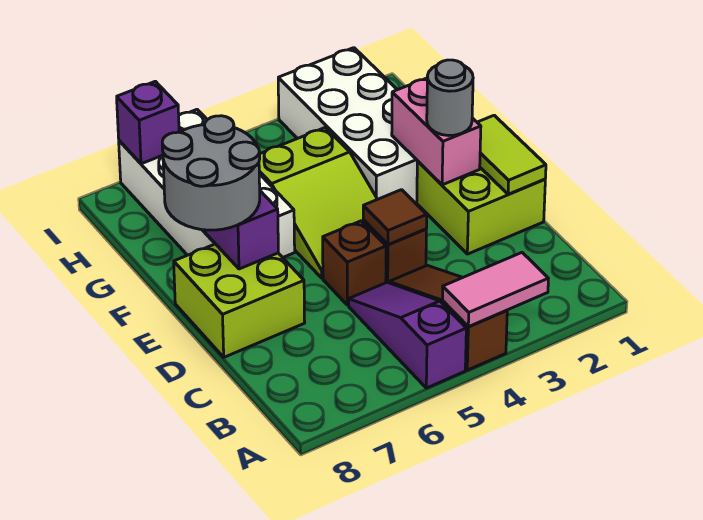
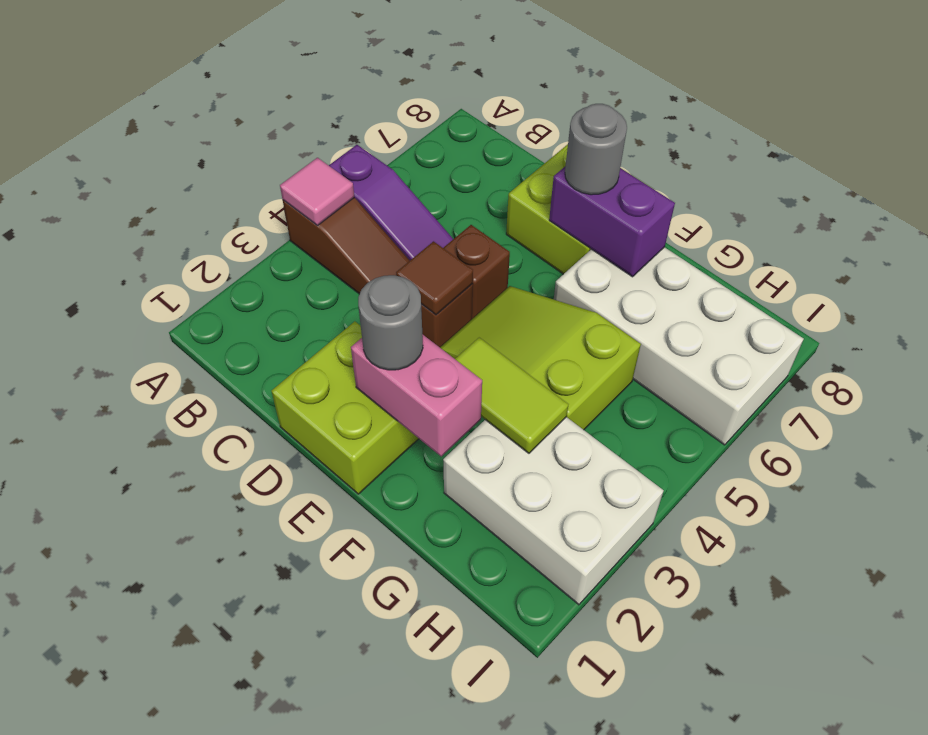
pink tile A3:A4 level 2 -> pink tile A4 level 2
lime tile D1:E1 level 2 -> lime tile F3:G3 level 2
grey round brick E7:F8 level 3 -> grey round brick E7 level 3
white brick F2:I3 level 1 -> white brick G2:I3 level 1
purple brick I7 level 2 -> none

